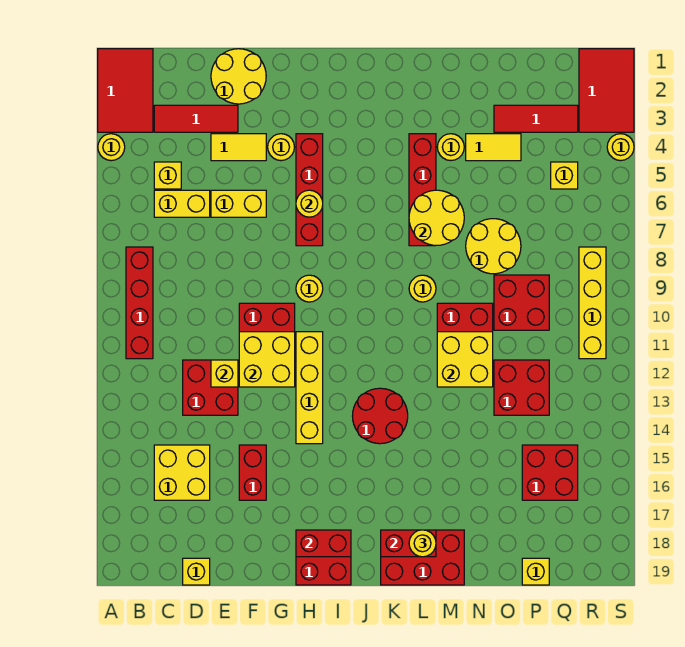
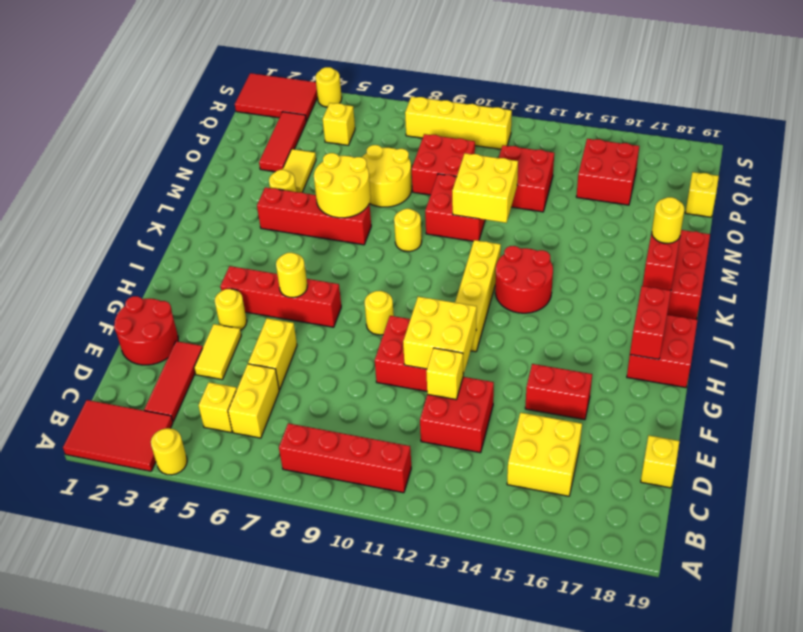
yellow round brick E1:F2 level 1 -> red round brick E1:F2 level 1
yellow brick H11:H14 level 1 -> yellow brick H12:K12 level 1

